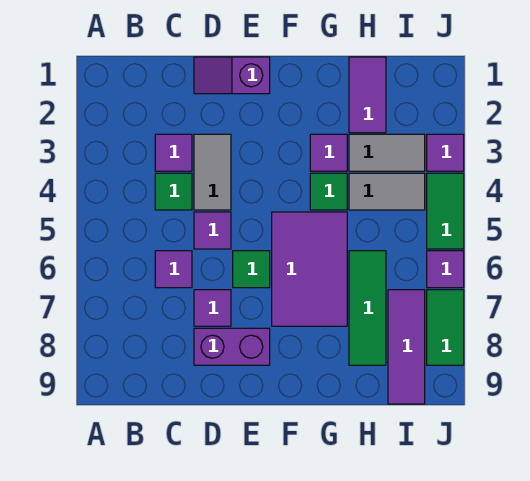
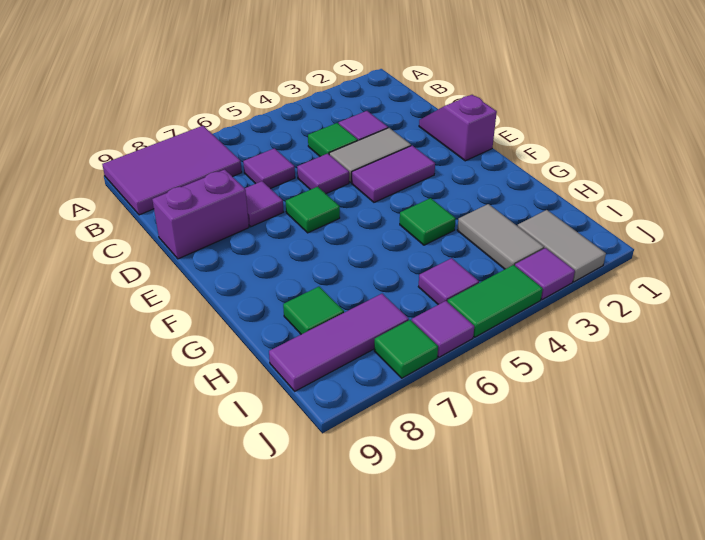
purple brick D8:E8 level 1 -> purple brick D8:D9 level 1
purple tile F5:G7 level 1 -> purple tile A7:B9 level 1
purple tile G3 level 1 -> purple tile I5 level 1
purple tile H1:H2 level 1 -> purple tile E3:E4 level 1
grey tile H4:I4 level 1 -> grey tile I2:J2 level 1
green tile H6:H8 level 1 -> green tile H8 level 1
green tile J7:J8 level 1 -> green tile J7 level 1

